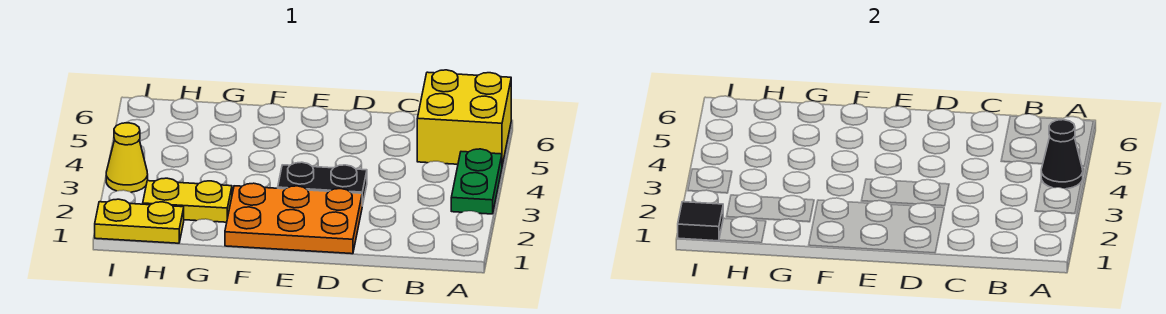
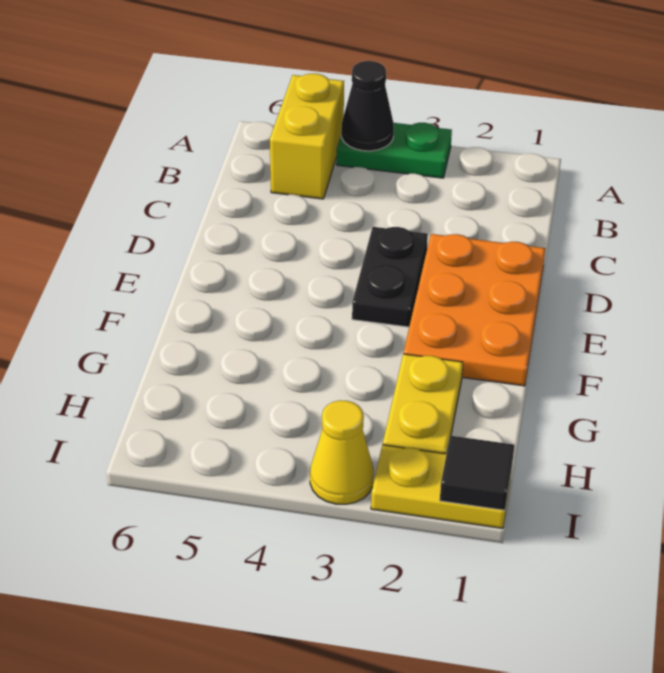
yellow brick A5:B6 level 1 -> yellow brick A5:B5 level 1
yellow plate H1:I1 level 1 -> yellow plate I1:I2 level 1

